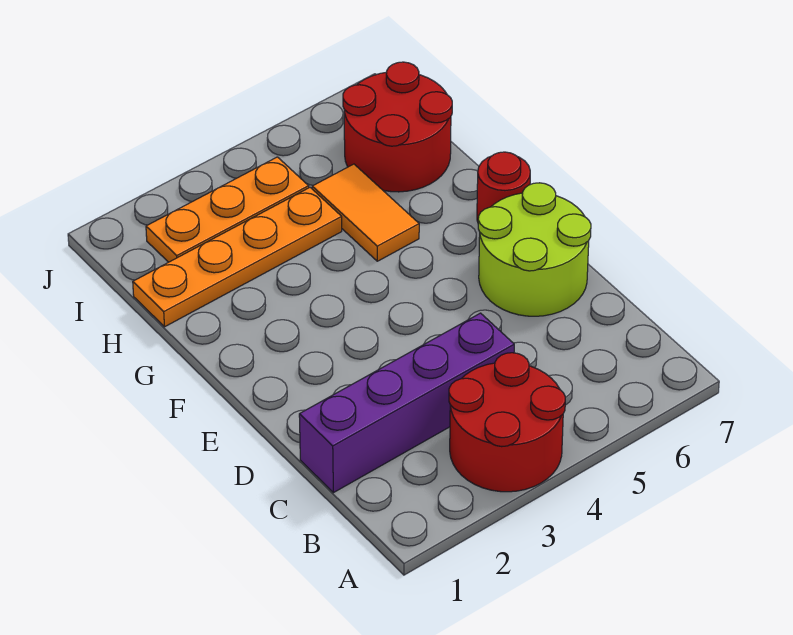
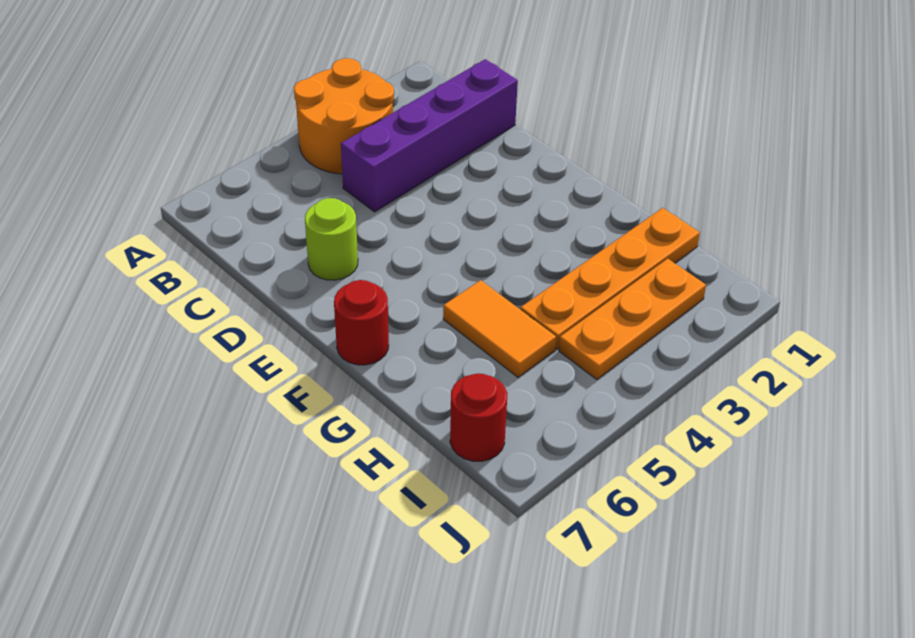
red round brick A3:B4 level 1 -> orange round brick A3:B4 level 1
lime round brick D6:E7 level 1 -> lime round brick D6 level 1
red round brick H6:I7 level 1 -> red round brick I7 level 1

